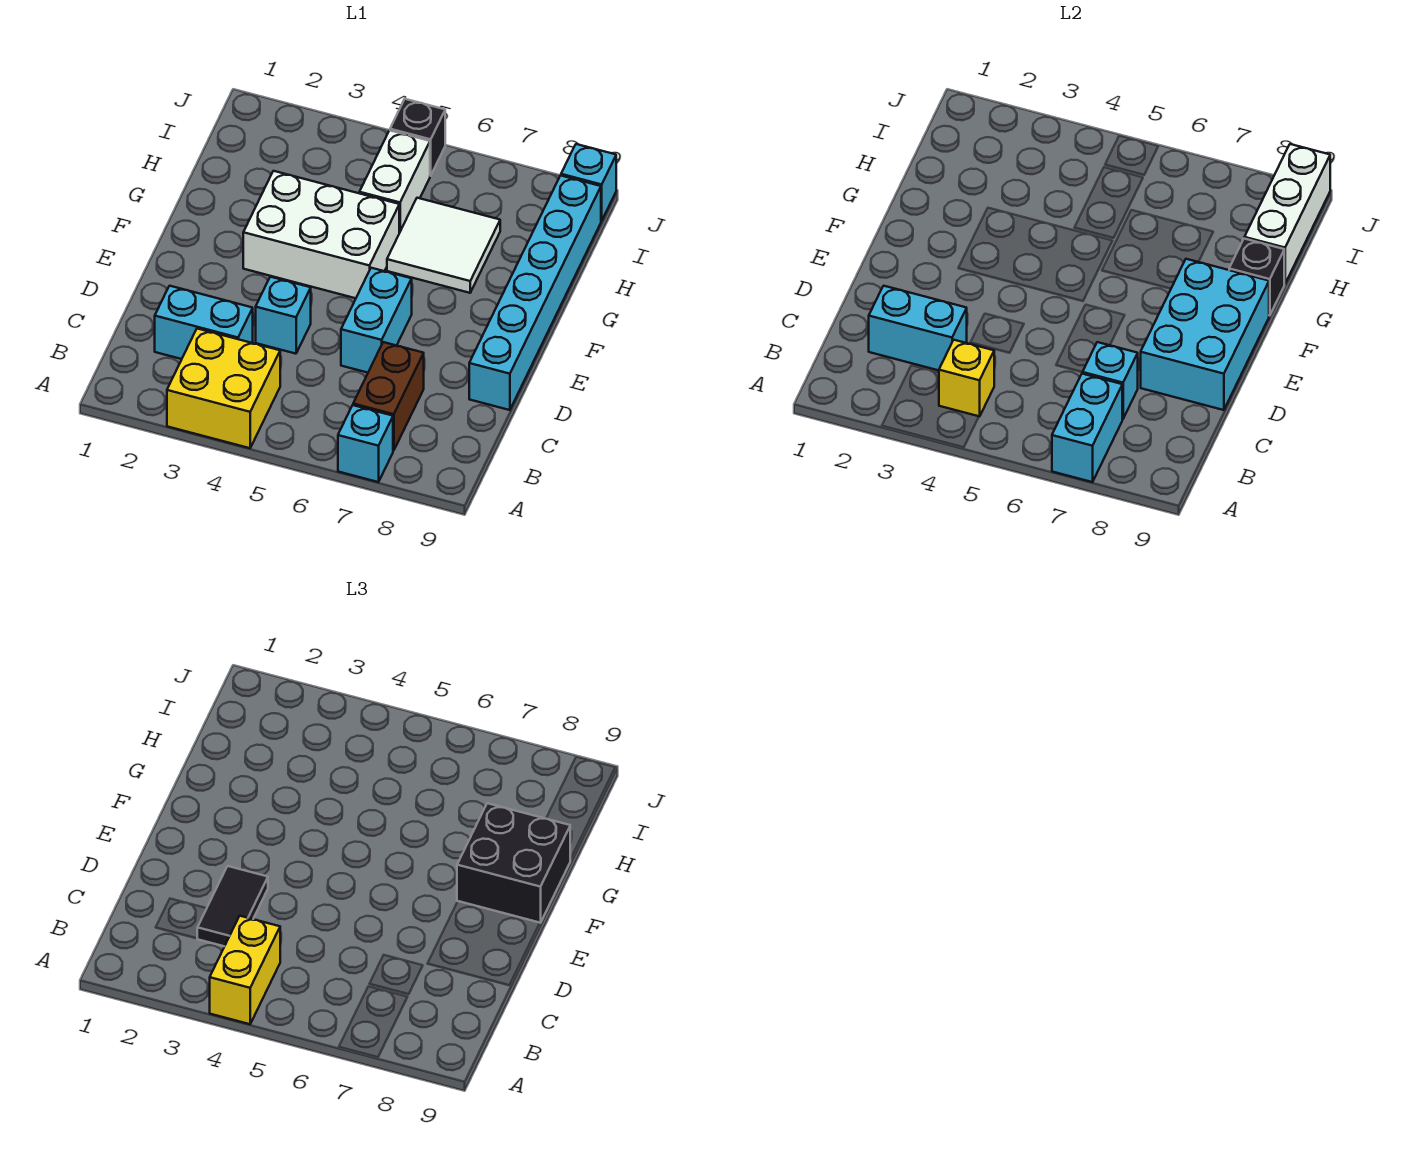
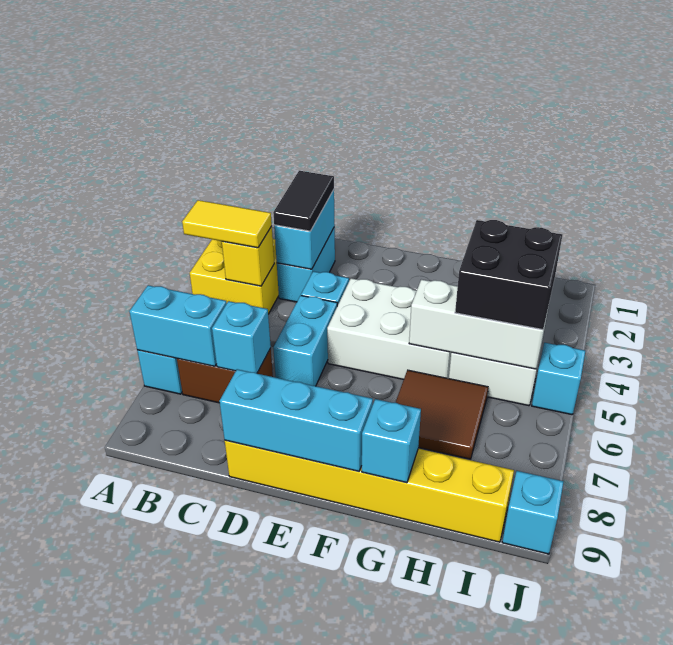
yellow brick A4:B4 level 3 -> yellow tile A4:B4 level 3
black tile C3:D3 level 3 -> black tile C2:C3 level 3
cyan brick D6:E6 level 1 -> cyan brick D5:D6 level 1
cyan brick D8:F9 level 2 -> cyan brick D9:F9 level 2
cyan brick D9:I9 level 1 -> yellow brick D9:I9 level 1
white brick F3:G5 level 1 -> white brick E4:G5 level 1
black brick F8:G9 level 3 -> black brick H4:I5 level 3
white tile G6:H7 level 1 -> brown tile G6:H7 level 1
black brick G9 level 2 -> cyan brick G9 level 2
white brick H9:J9 level 2 -> white brick G5:I5 level 2
black brick J5 level 1 -> cyan brick J5 level 1

